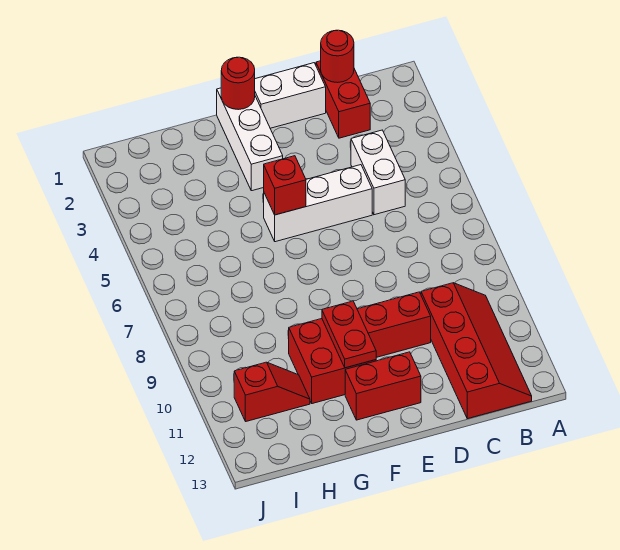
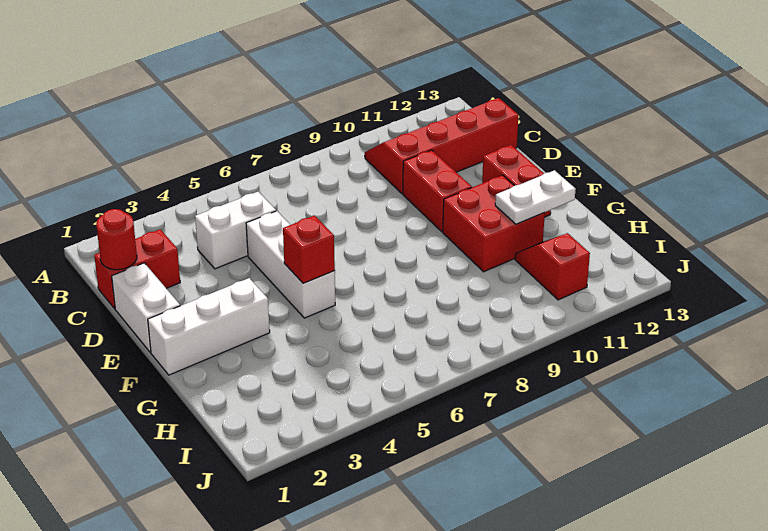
red round brick F1 level 2 -> none
red plate F10:F11 level 2 -> none
none -> white plate G11:G12 level 2

